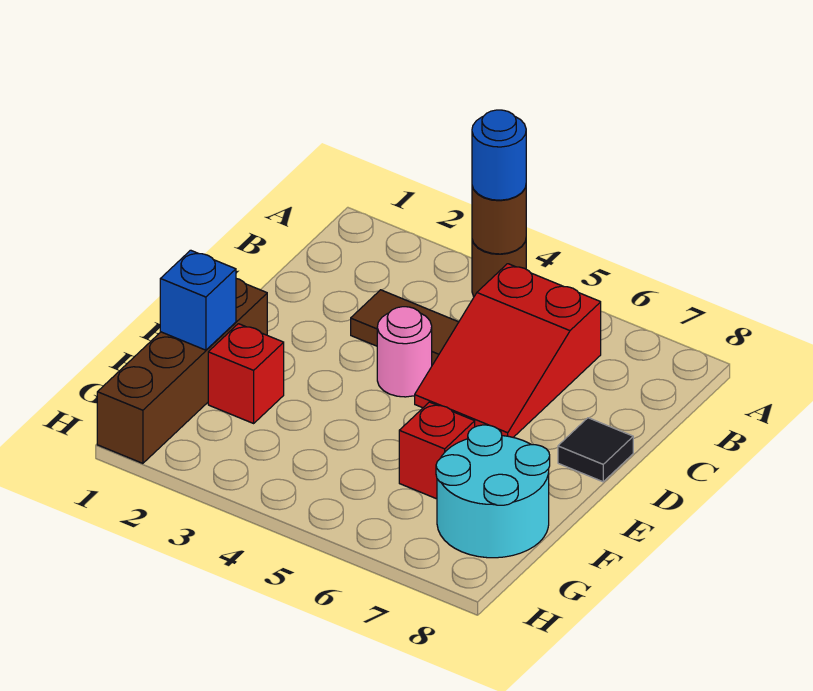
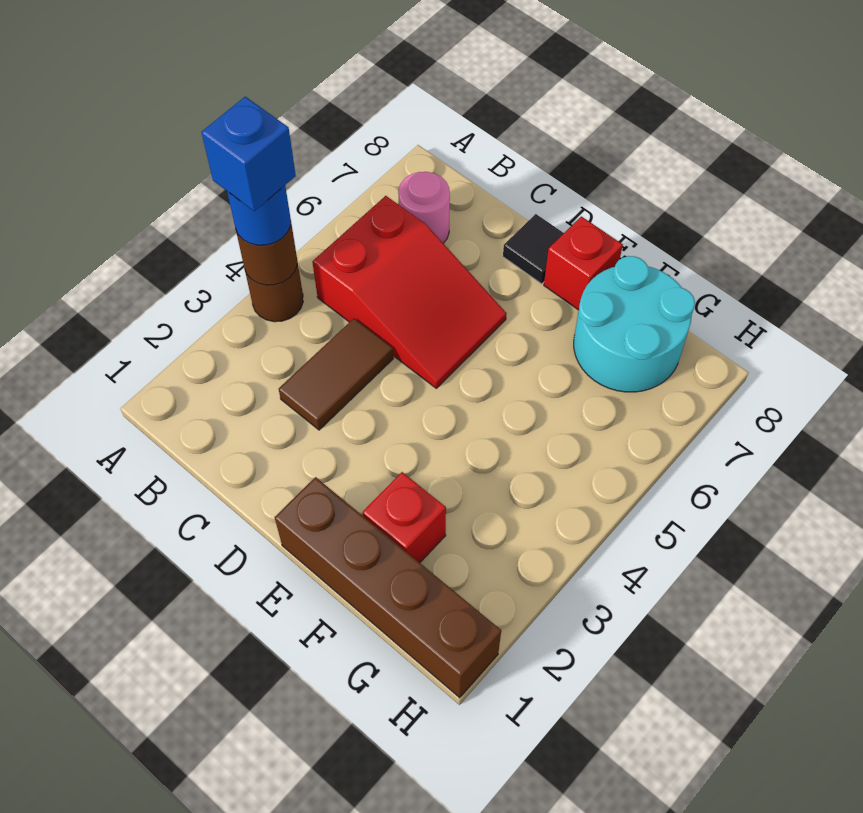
pink round brick D4 level 1 -> pink round brick B7 level 1
blue brick F1 level 2 -> blue brick A4 level 4
red brick F6 level 1 -> red brick E8 level 1

